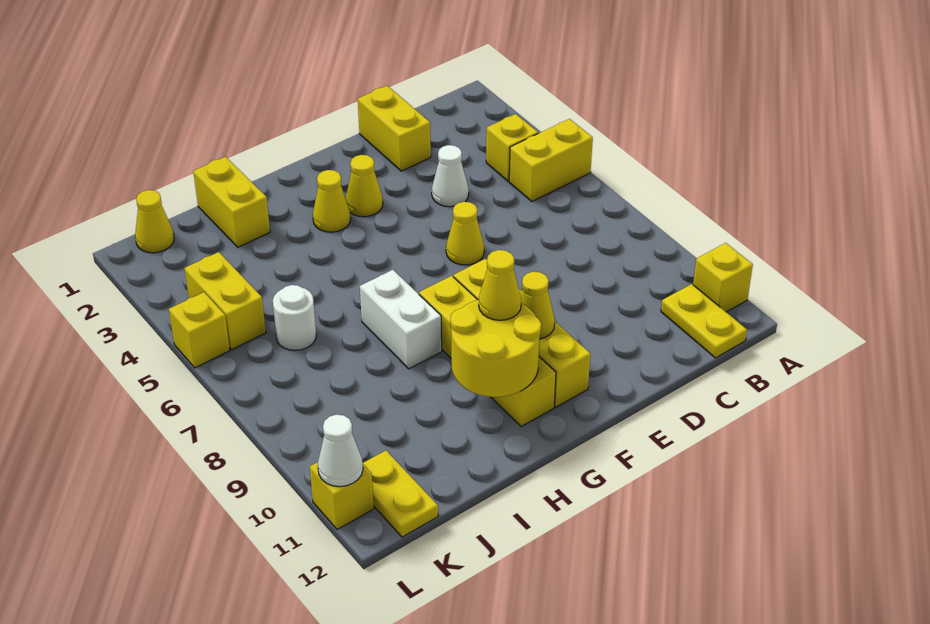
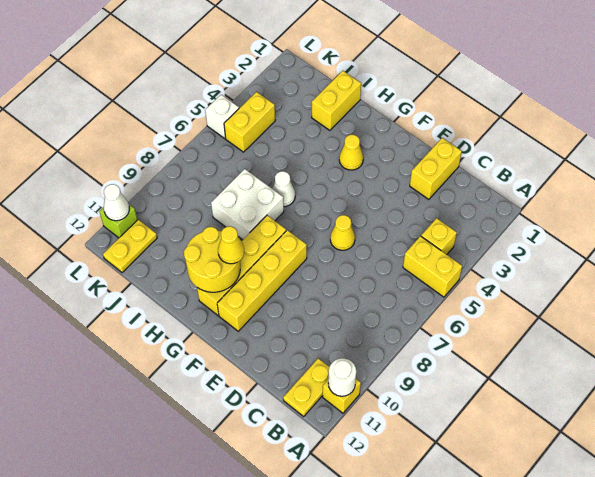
white cone D4 level 1 -> white cone H6 level 1
yellow cone F3 level 1 -> none
yellow cone F10 level 2 -> none
white brick H7:H8 level 1 -> white brick H7:I8 level 1
white round brick J6 level 1 -> white round brick A11 level 2
yellow cone K1 level 1 -> none
yellow brick L5 level 1 -> white brick L5 level 1
yellow brick L11 level 1 -> lime brick L11 level 1

